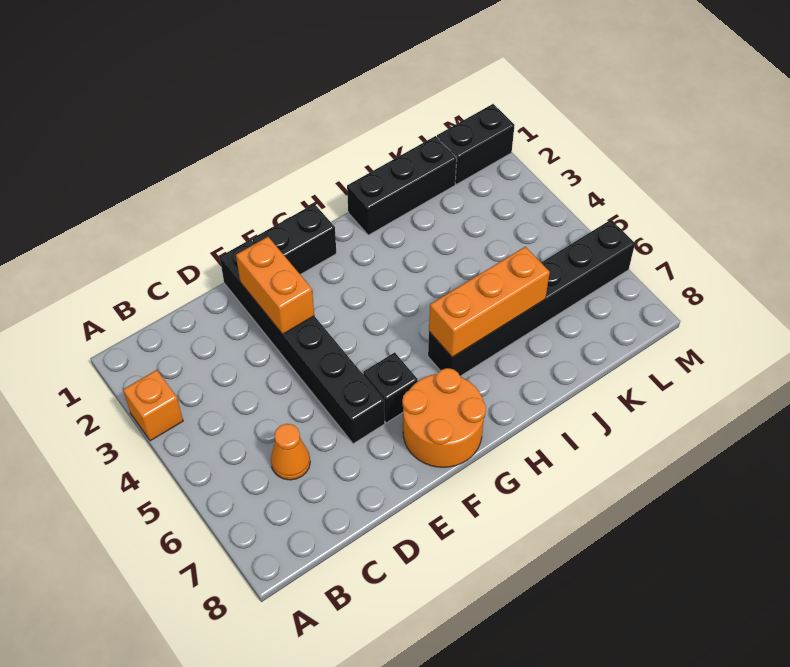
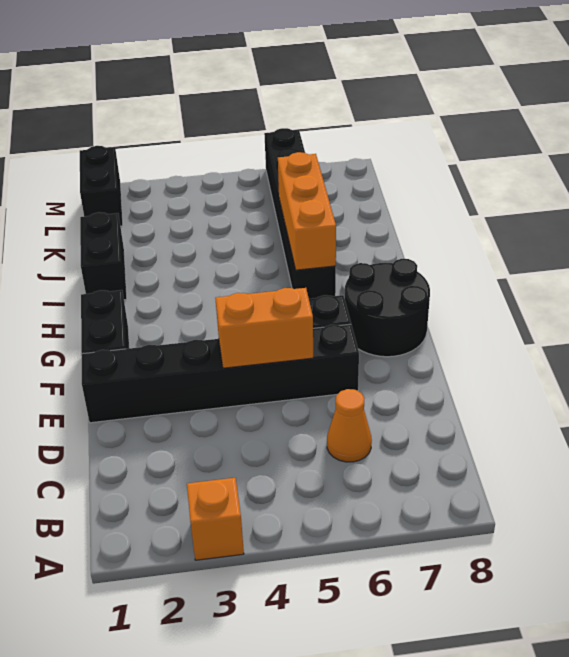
orange brick E2:E3 level 2 -> orange brick E4:E5 level 2
orange round brick F7:G8 level 1 -> black round brick F7:G8 level 1
black brick I1:K1 level 1 -> black brick I1:J1 level 1

